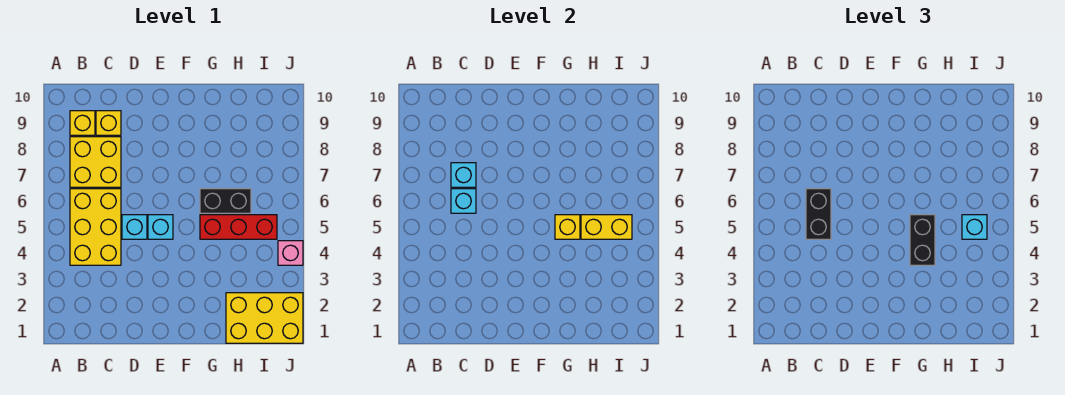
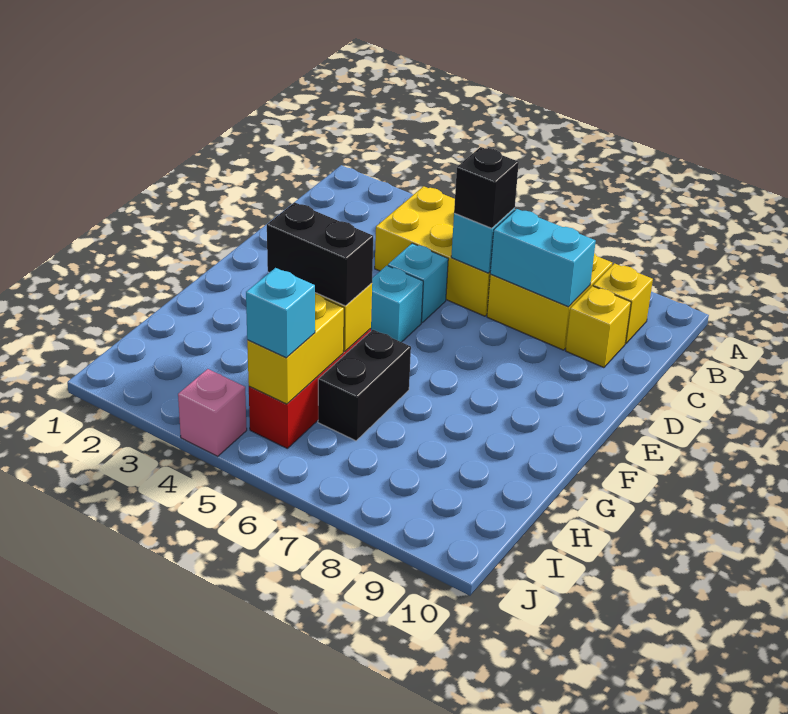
black brick C5:C6 level 3 -> black brick C6 level 3
cyan brick C7 level 2 -> cyan brick C7:C8 level 2
yellow brick H1:J2 level 1 -> none

